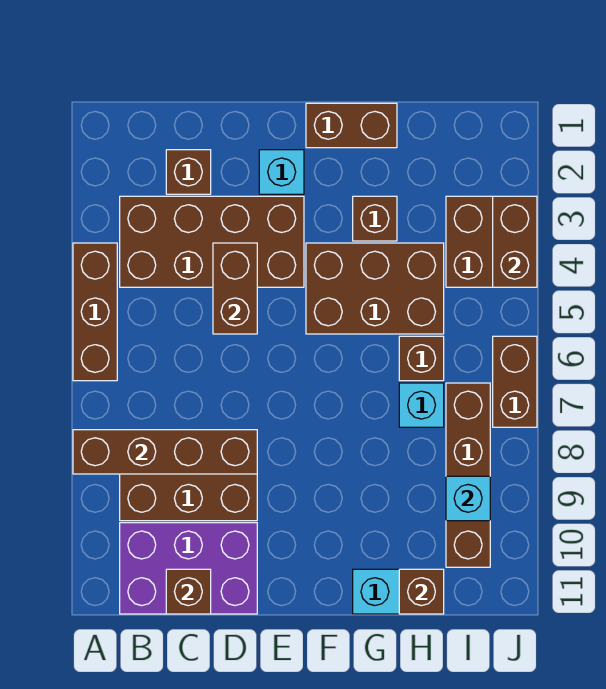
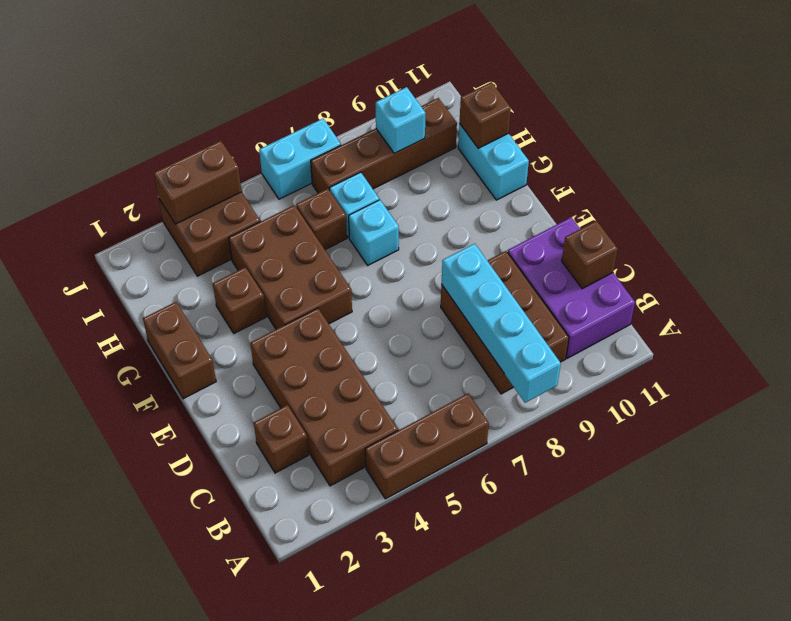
brown brick A8:D8 level 2 -> cyan brick A8:D8 level 2
brown brick D4:D5 level 2 -> none
cyan brick E2 level 1 -> cyan brick G7 level 1
brown brick J6:J7 level 1 -> cyan brick J6:J7 level 1

